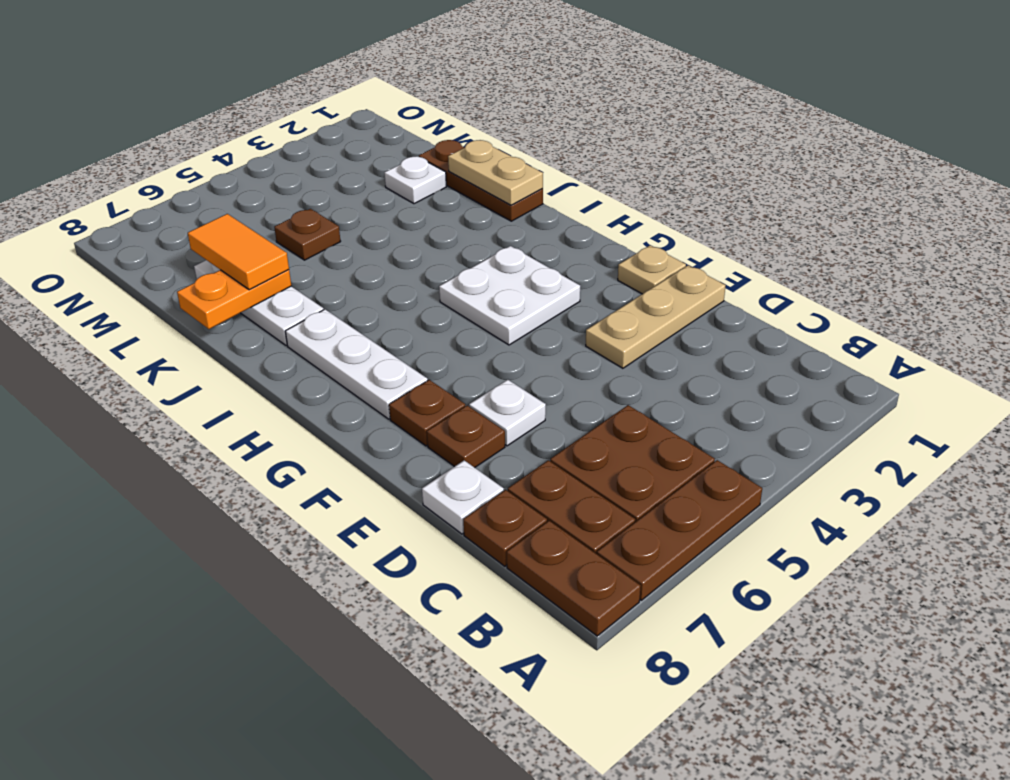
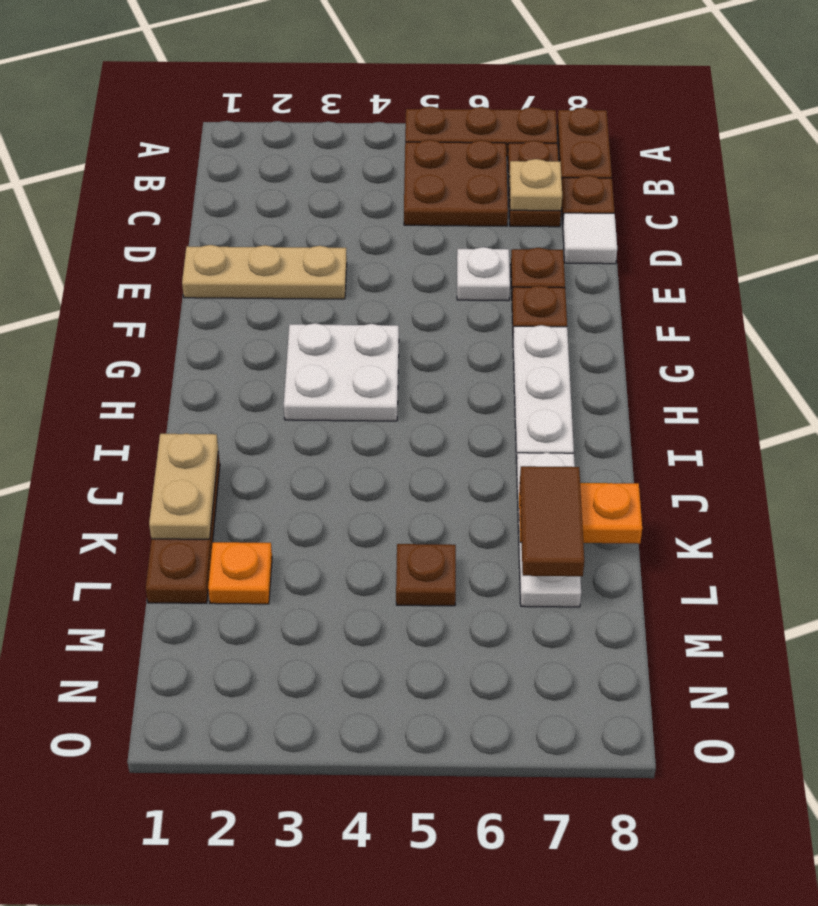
white plate D8 level 1 -> white tile D8 level 1
tan plate F1 level 1 -> tan plate C7 level 2
orange tile K7:L7 level 3 -> brown tile K7:L7 level 3
white plate L2 level 1 -> orange plate L2 level 1

